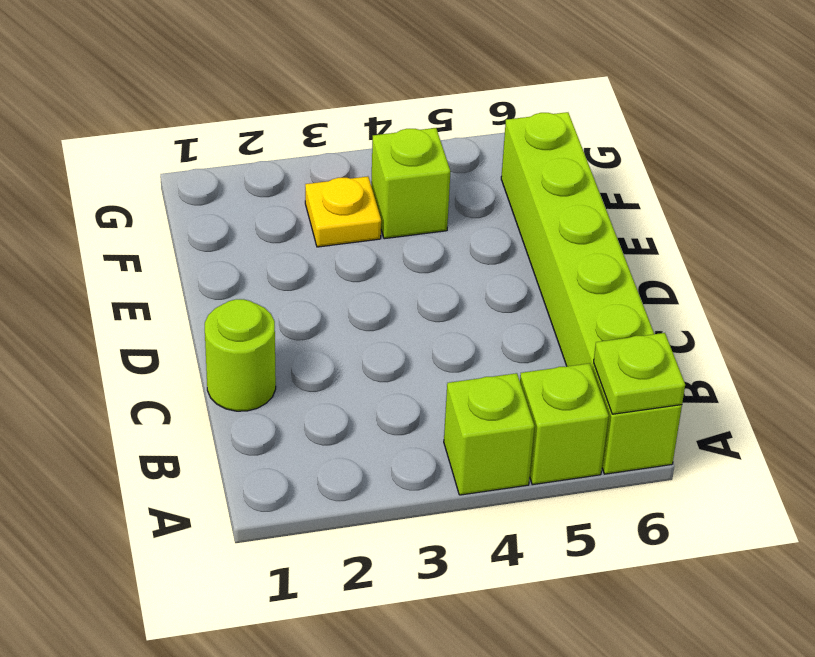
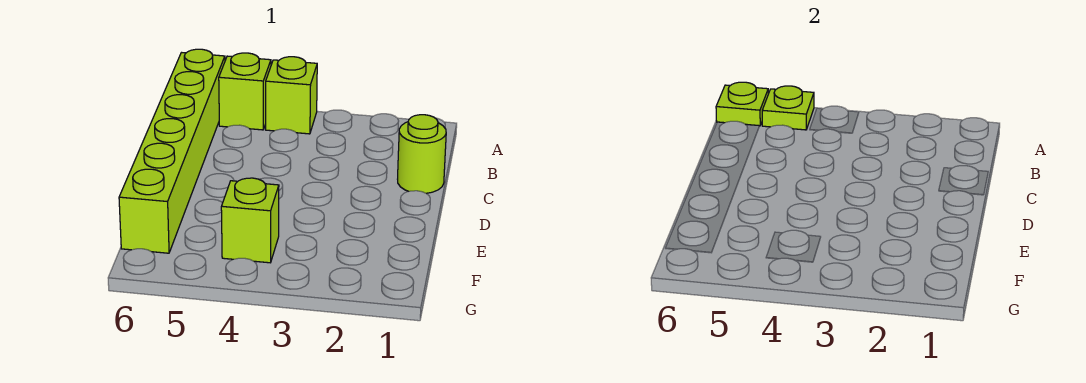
none -> lime plate A5 level 2
yellow plate F3 level 1 -> none

